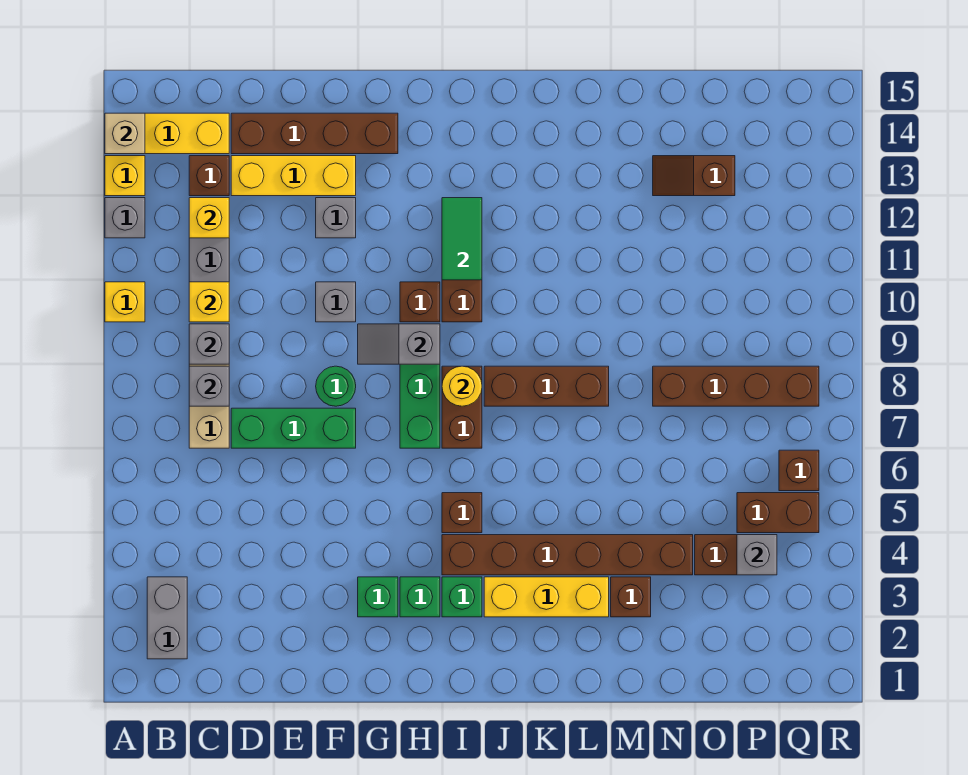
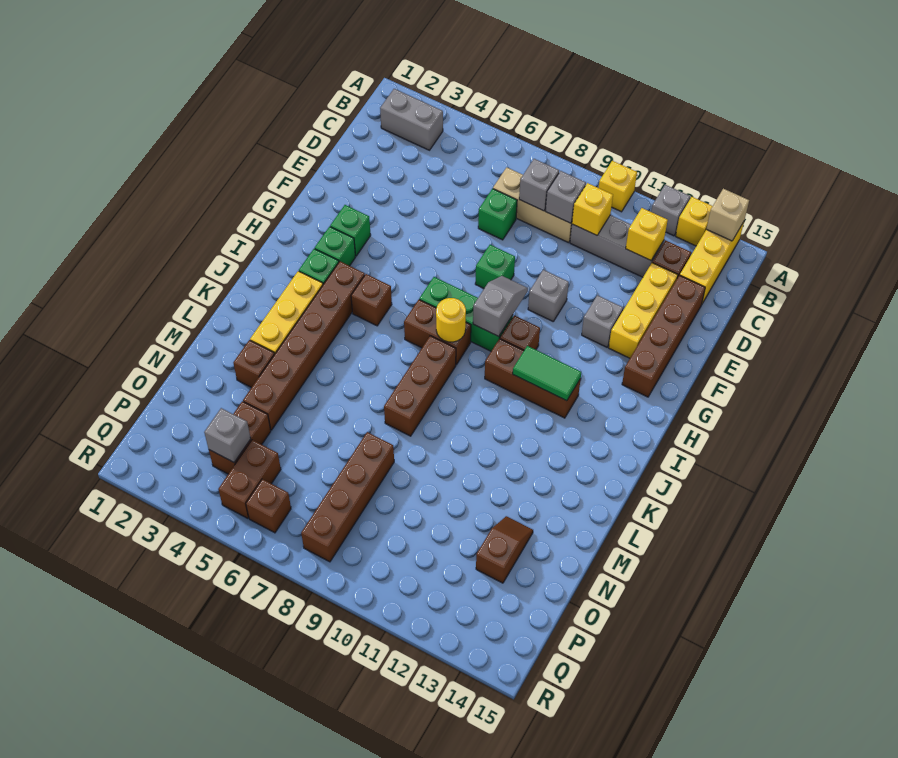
green brick D7:F7 level 1 -> green brick D7 level 1
green round brick F8 level 1 -> green brick F8 level 1

